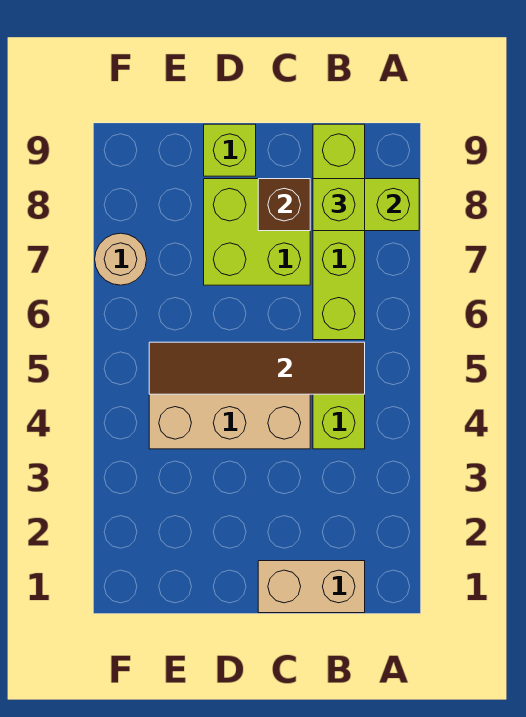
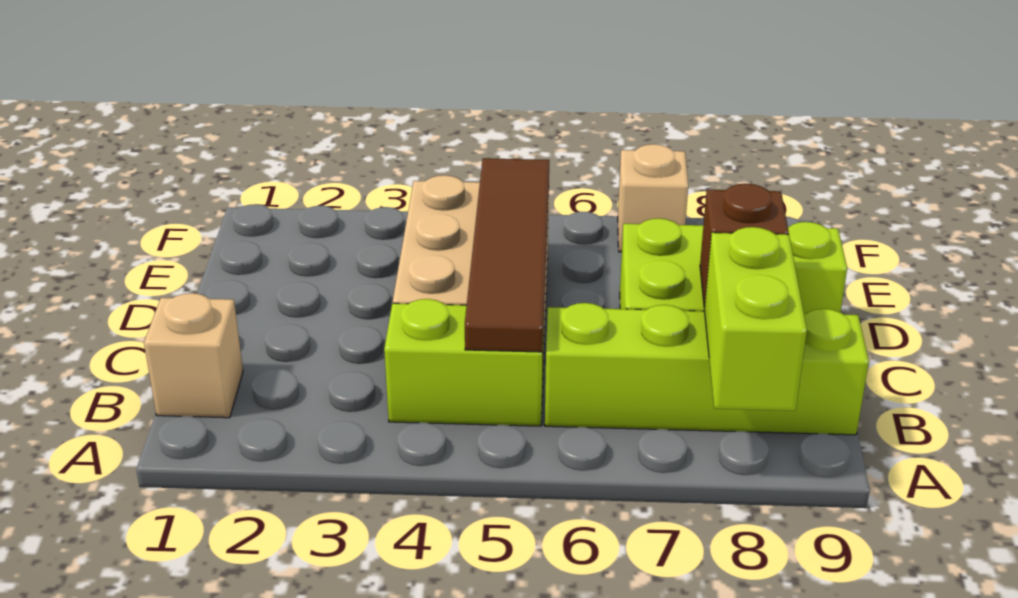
tan brick B1:C1 level 1 -> tan brick B1 level 1
lime brick B8 level 3 -> none
tan round brick F7 level 1 -> tan brick F7 level 1

